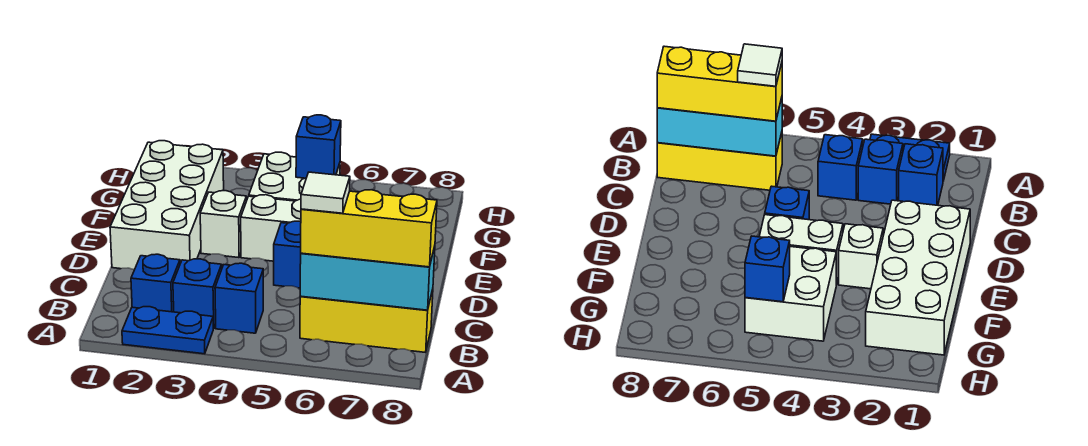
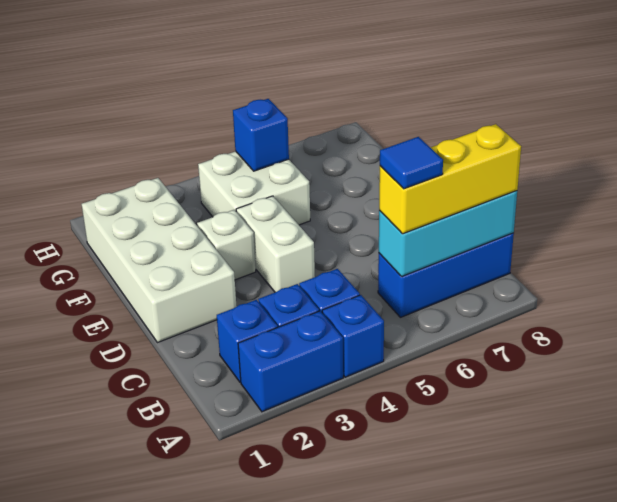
blue plate A2:A3 level 1 -> blue brick A2:A3 level 1
yellow brick B6:B8 level 1 -> blue brick B6:B8 level 1
white tile B6 level 4 -> blue tile B6 level 4
blue brick D5 level 1 -> blue brick A4 level 1
white brick E4:E5 level 1 -> white brick D4:E4 level 1

